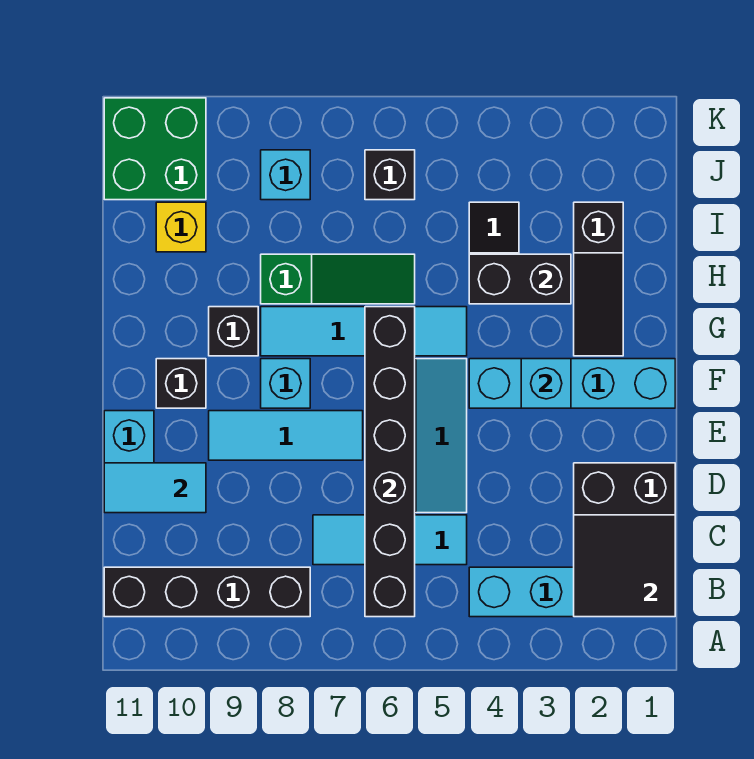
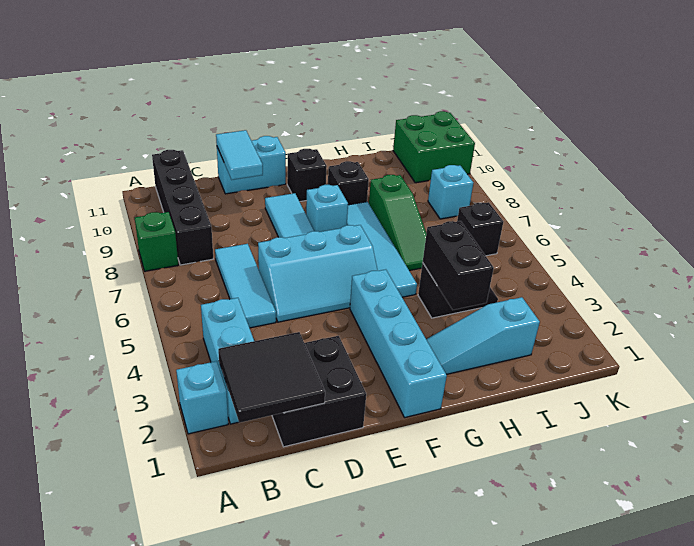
none -> green brick A8 level 1
black brick B6:G6 level 2 -> none
cyan brick F3 level 2 -> cyan brick A2 level 1
black slope G2:I2 level 1 top I -> cyan slope G2:I2 level 1 top I
yellow brick I10 level 1 -> none

